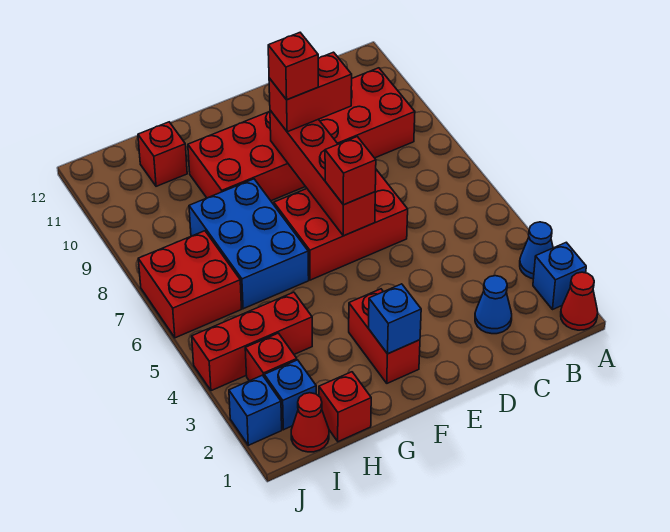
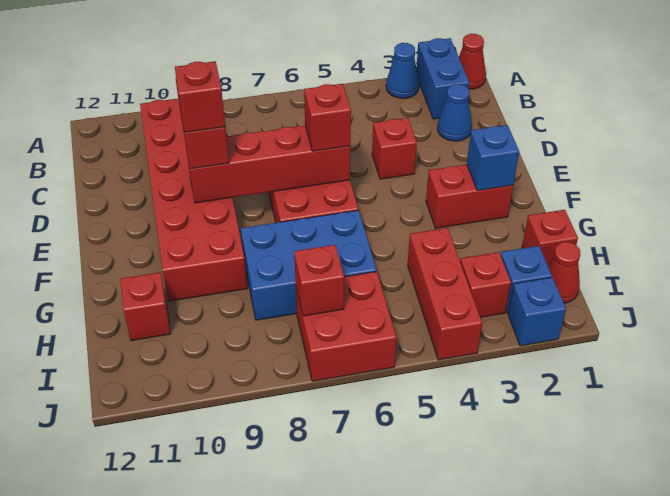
blue brick A2 level 1 -> blue brick A2:B2 level 1
none -> red brick D4 level 1
none -> red brick I7 level 2

